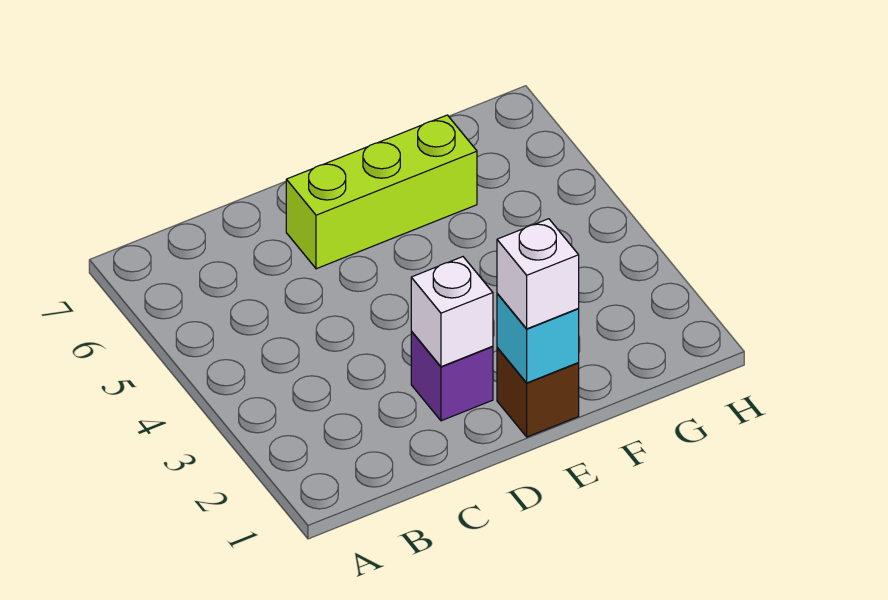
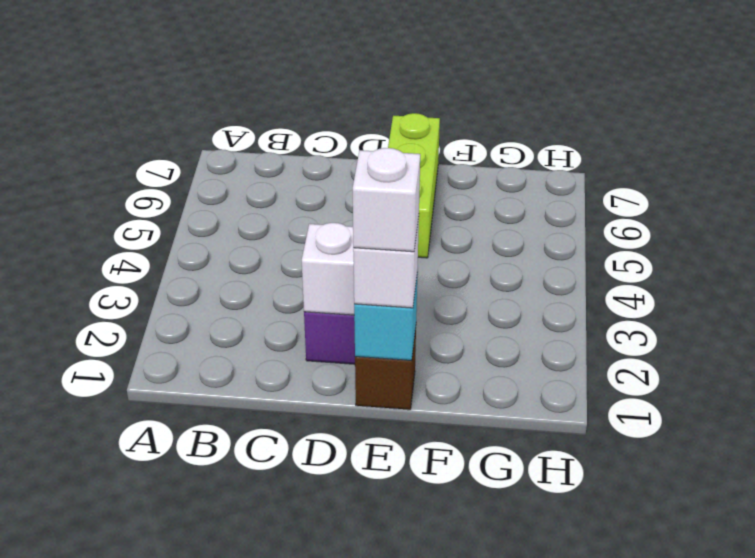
lime brick D6:F6 level 1 -> lime brick E5:E7 level 1
none -> white brick E1 level 4

